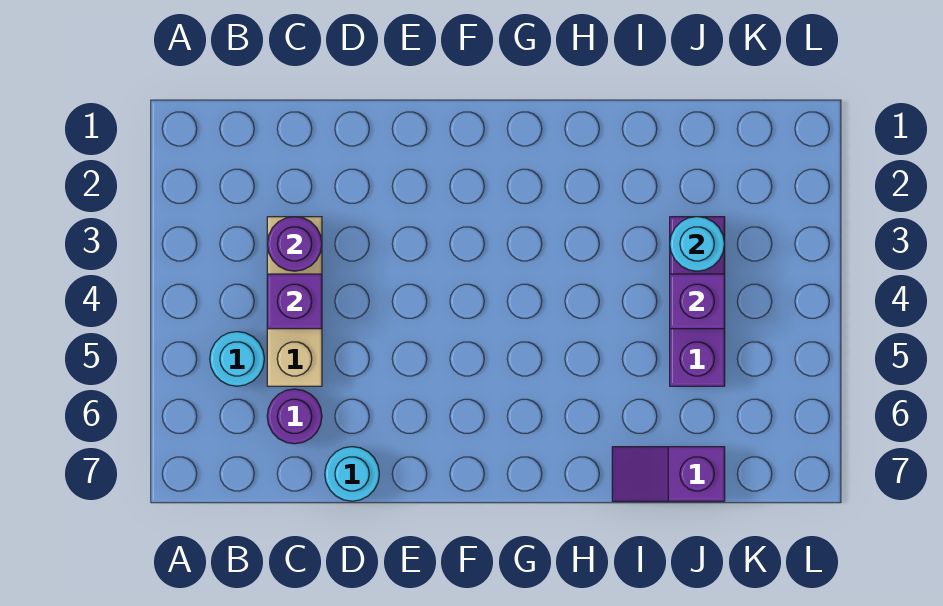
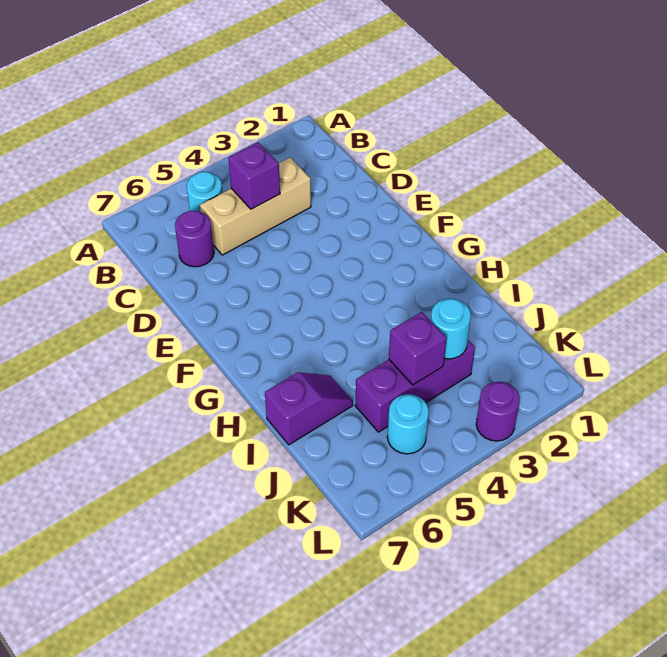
purple round brick C3 level 2 -> purple round brick L3 level 1
cyan round brick D7 level 1 -> cyan round brick K5 level 1
purple slope I7:J7 level 1 top J -> purple slope I6:I7 level 1 top 7

